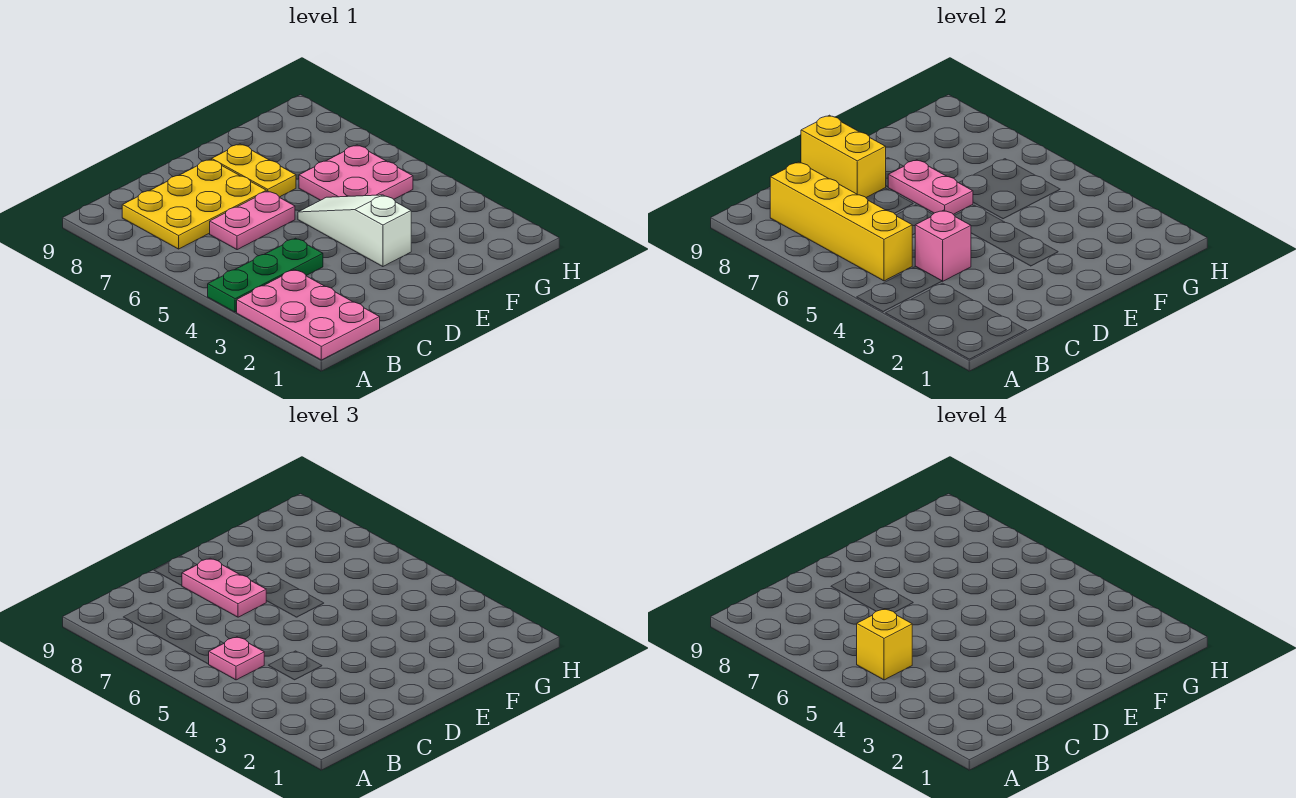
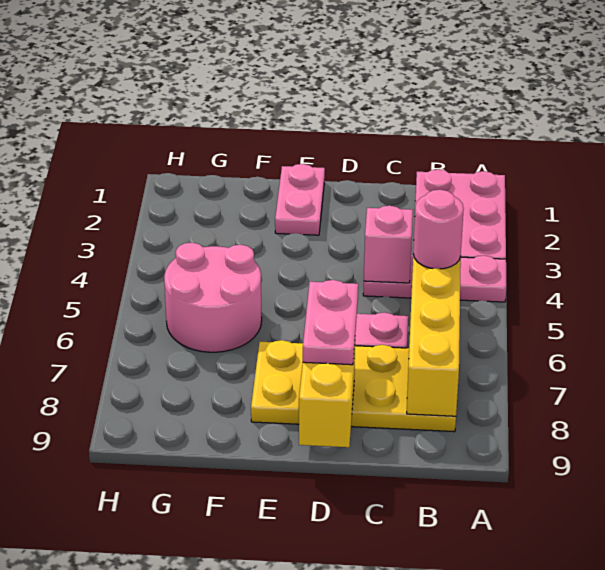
green plate A4:C4 level 1 -> pink plate A4:C4 level 1
pink plate B5 level 3 -> pink round brick B5 level 3
yellow brick B5 level 4 -> none
white slope E3:E5 level 1 top 3 -> none
pink plate E6:E7 level 2 -> pink plate E1:E2 level 1
pink plate F5:G6 level 1 -> pink round brick F5:G6 level 1

